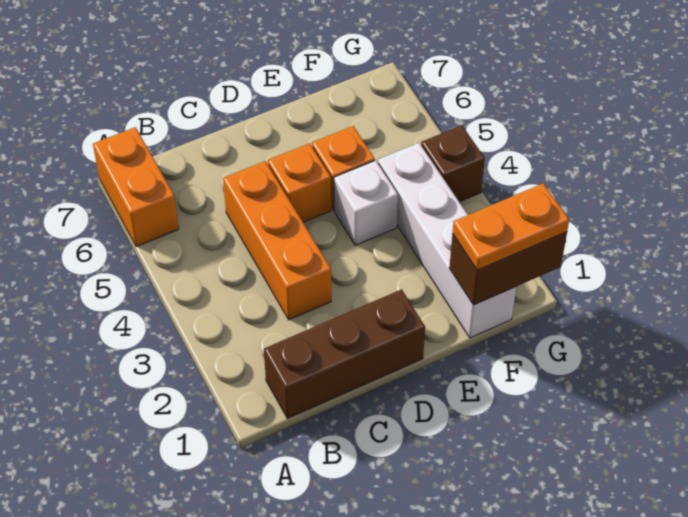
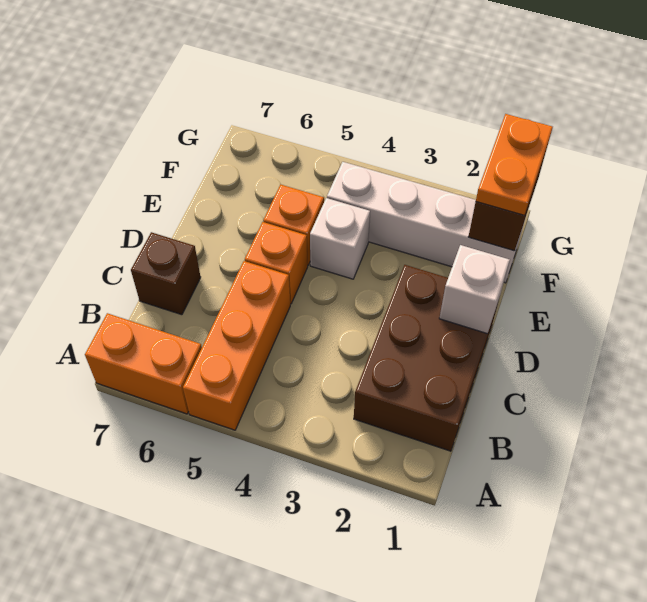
brown brick B1:D1 level 1 -> brown brick B1:D2 level 1
orange brick C3:C5 level 1 -> orange brick A5:C5 level 1
none -> white brick D1 level 2
brown brick G4 level 1 -> brown brick C7 level 1

